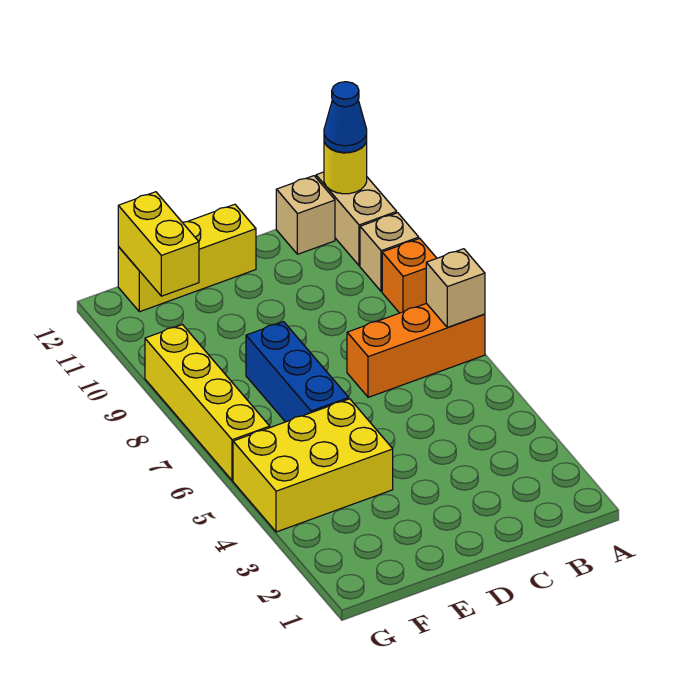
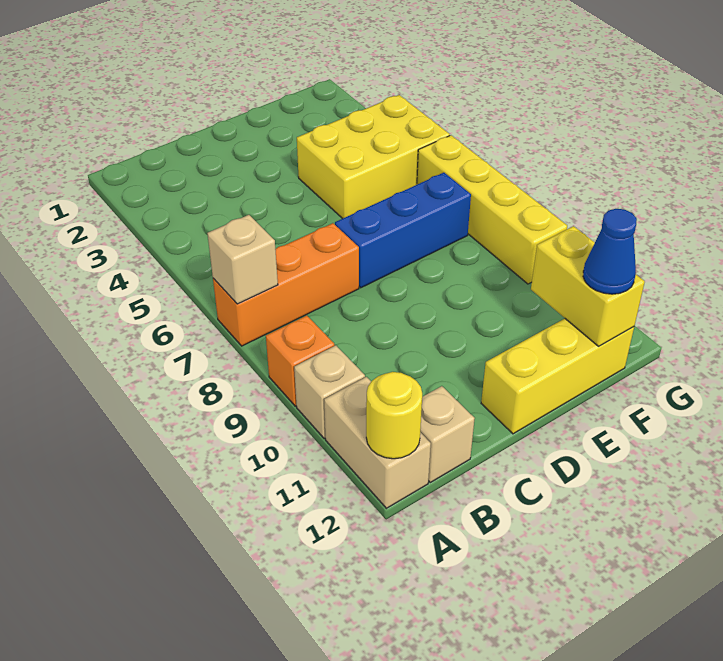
blue cone A12 level 3 -> blue cone F12 level 3
blue brick E6:E8 level 1 -> blue brick D7:F7 level 1

